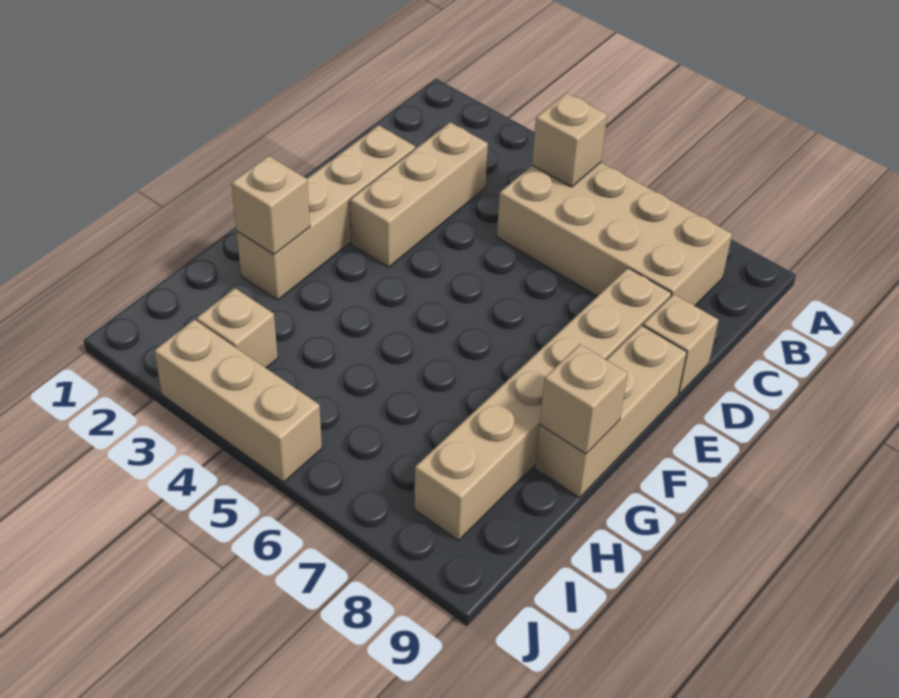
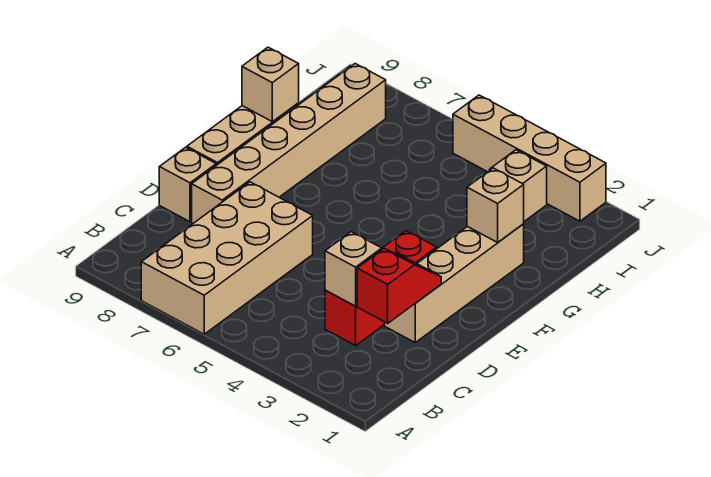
tan brick B5:C8 level 1 -> tan brick A6:D7 level 1
tan brick B5 level 2 -> tan brick C3 level 2
none -> red slope C2:D2 level 2 top C
tan brick C3:E3 level 1 -> red brick C3:E3 level 1
tan brick J3:J5 level 1 -> tan brick J2:J5 level 1

